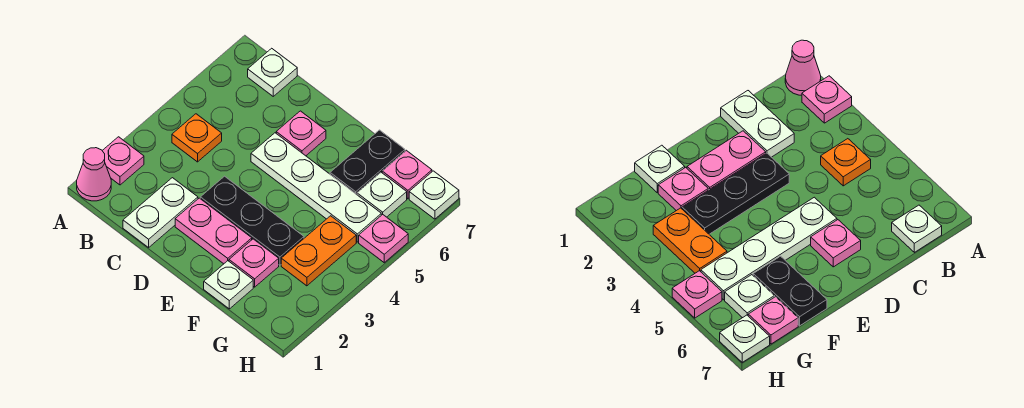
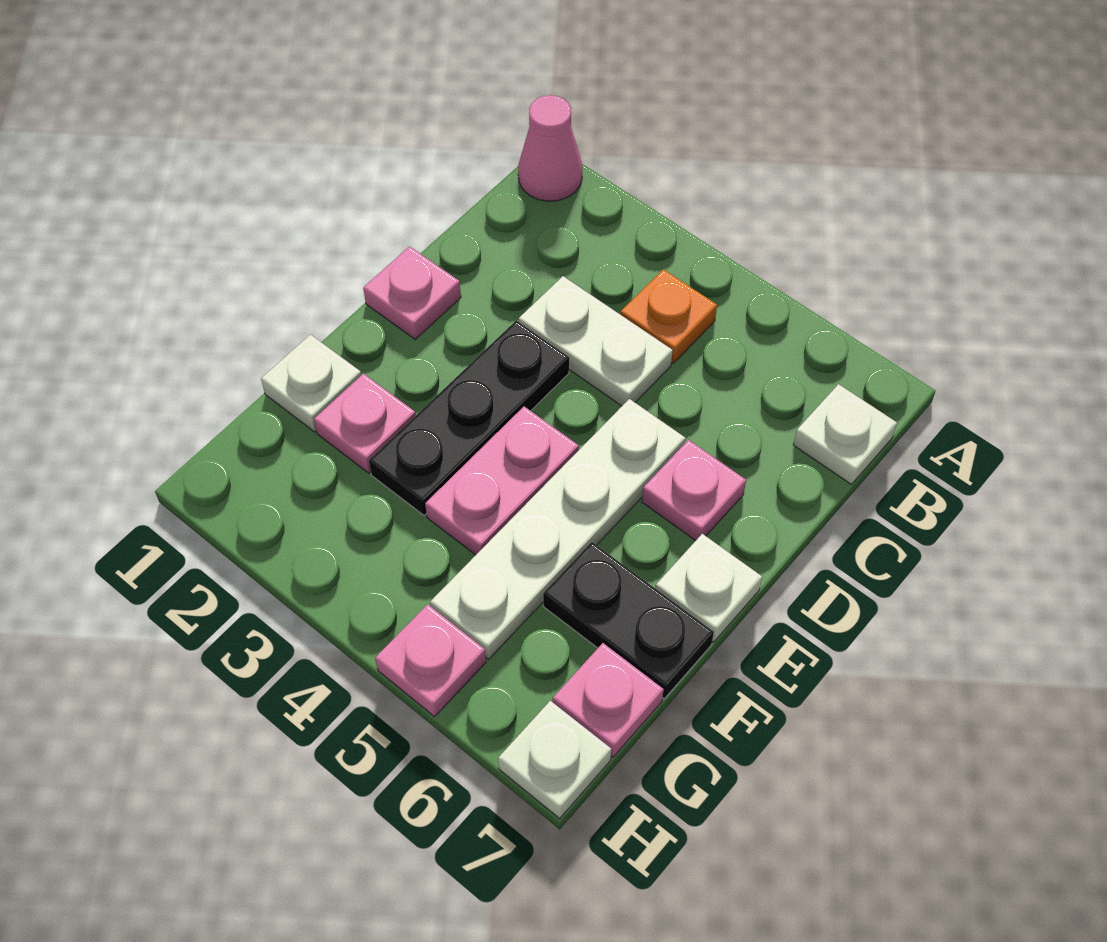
pink plate A2 level 1 -> pink plate D1 level 1
white plate C1:C2 level 1 -> white plate C3:C4 level 1
pink plate D2:E2 level 1 -> pink plate E4:F4 level 1
orange plate G3:G4 level 1 -> none
white plate G6 level 1 -> white plate E7 level 1

